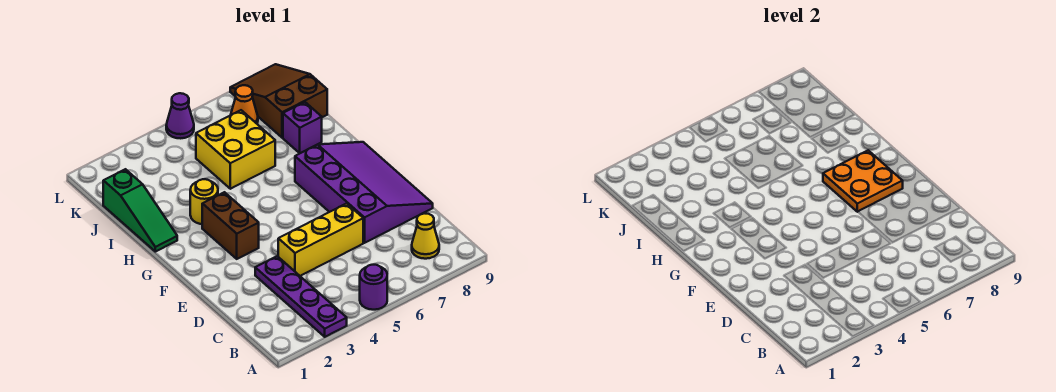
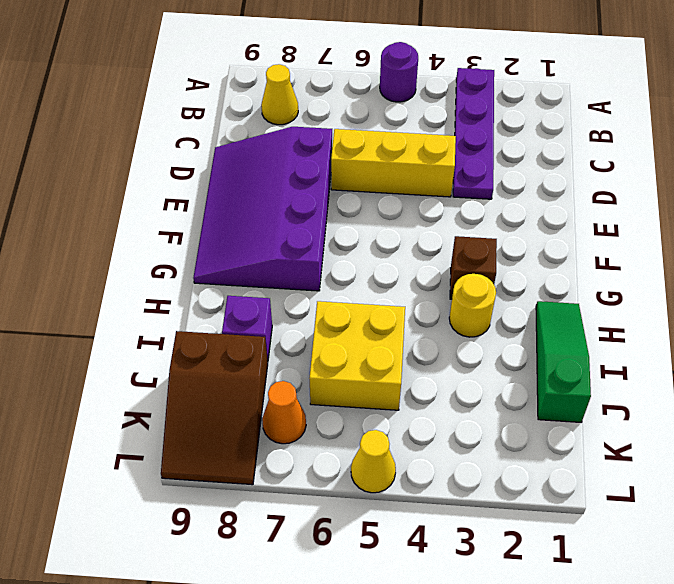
brown brick F3:G3 level 1 -> brown brick G3 level 1
orange plate F7:G8 level 2 -> none
purple cone L5 level 1 -> yellow cone L5 level 1

